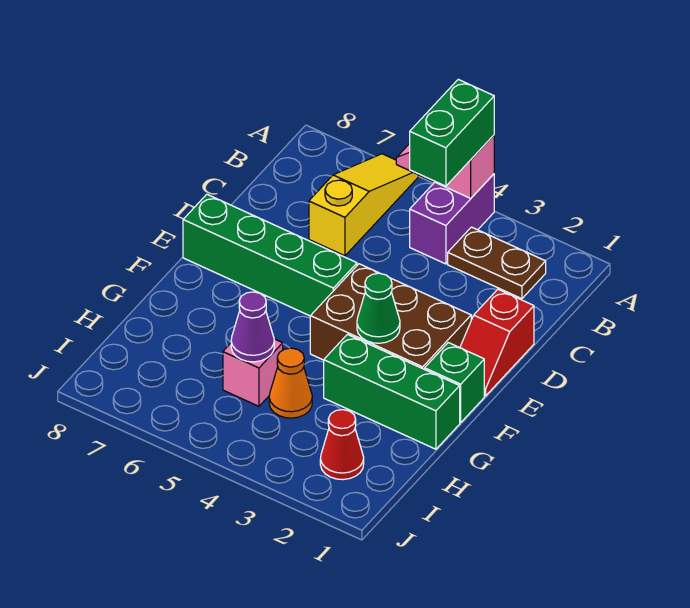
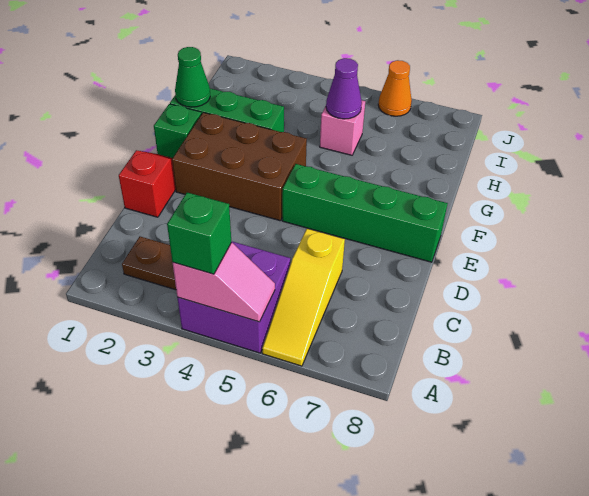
purple brick A4:B4 level 1 -> purple brick A4:B5 level 1
green brick A4:B4 level 3 -> green brick A4 level 3
green cone F3 level 2 -> green cone G1 level 2
orange cone H4 level 1 -> orange cone J6 level 1
red cone I2 level 1 -> none

